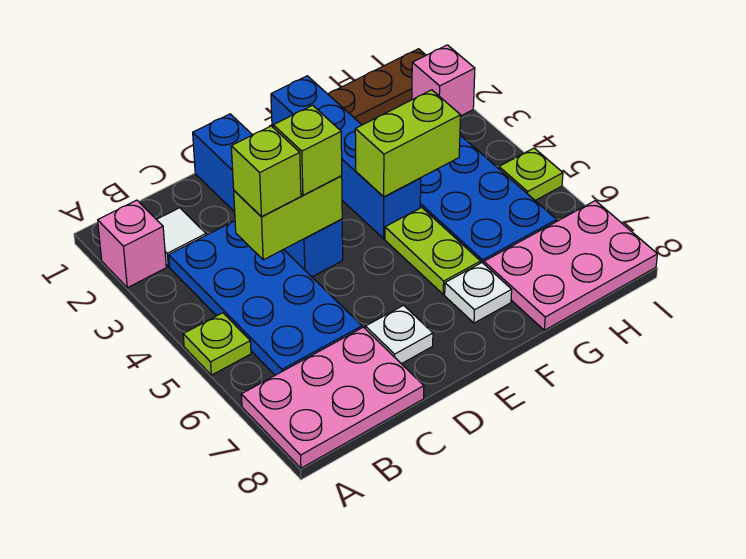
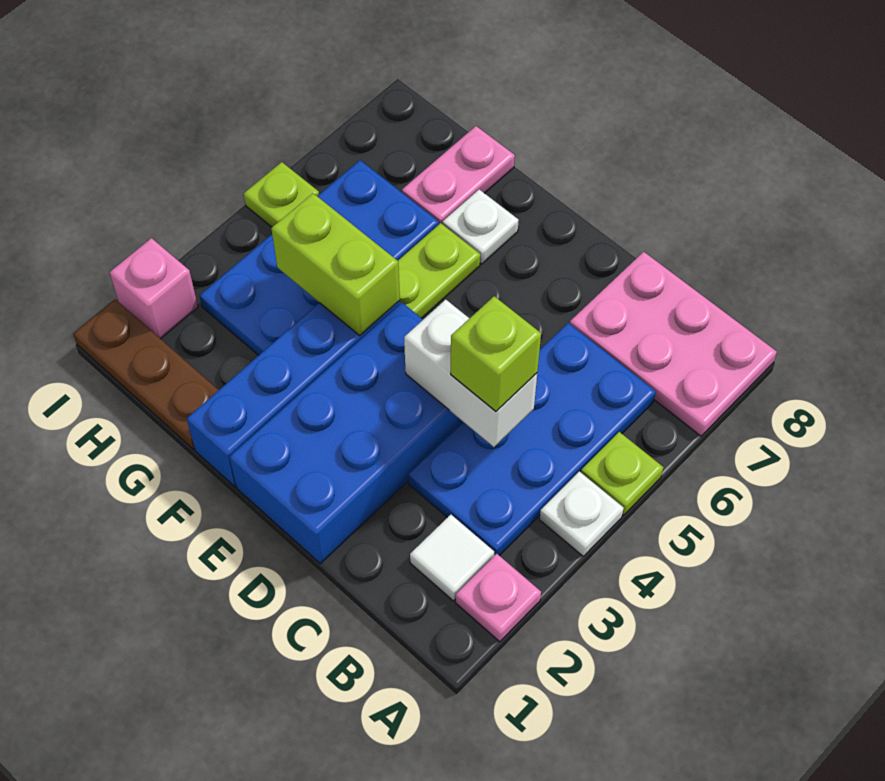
pink brick A2 level 1 -> pink plate A2 level 1
lime brick C4:D4 level 2 -> white brick C4:D4 level 2
blue brick D1:D4 level 1 -> blue brick D1:E4 level 1
lime brick D4 level 3 -> none
white plate D7 level 1 -> white plate A4 level 1
pink plate G7:I8 level 1 -> pink plate G7:G8 level 1

